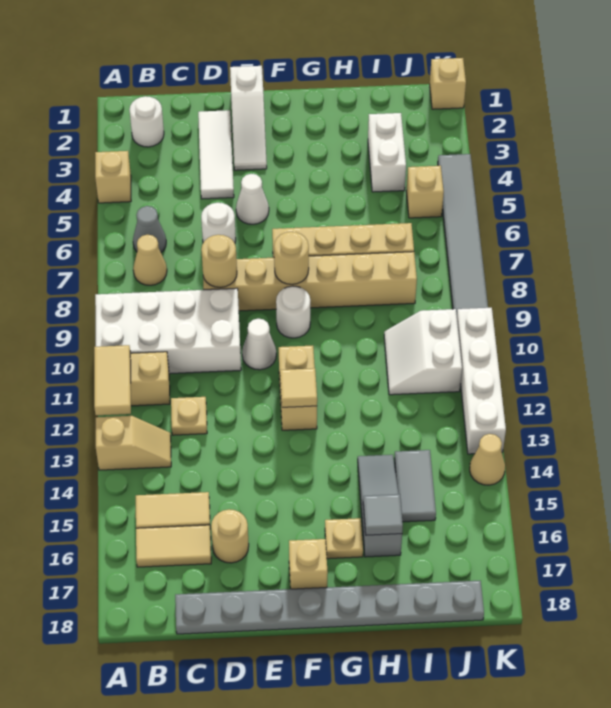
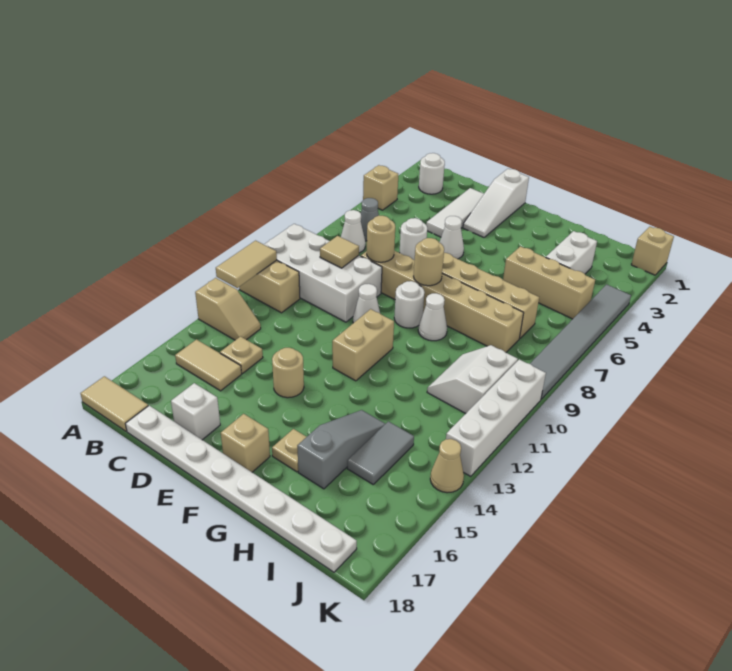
tan cone B7 level 1 -> white cone B7 level 1
tan tile B16:C16 level 1 -> tan tile A18:B18 level 1
tan plate C12 level 1 -> tan plate C14 level 1
grey plate C18:J18 level 1 -> white plate C18:J18 level 1
tan round brick D16 level 1 -> tan round brick E14 level 1
none -> white brick D17 level 1
tan tile F12 level 2 -> tan tile C9 level 2
none -> white cone G9 level 1
grey tile H16 level 2 -> none
tan brick J5 level 1 -> tan brick H5:J5 level 1

